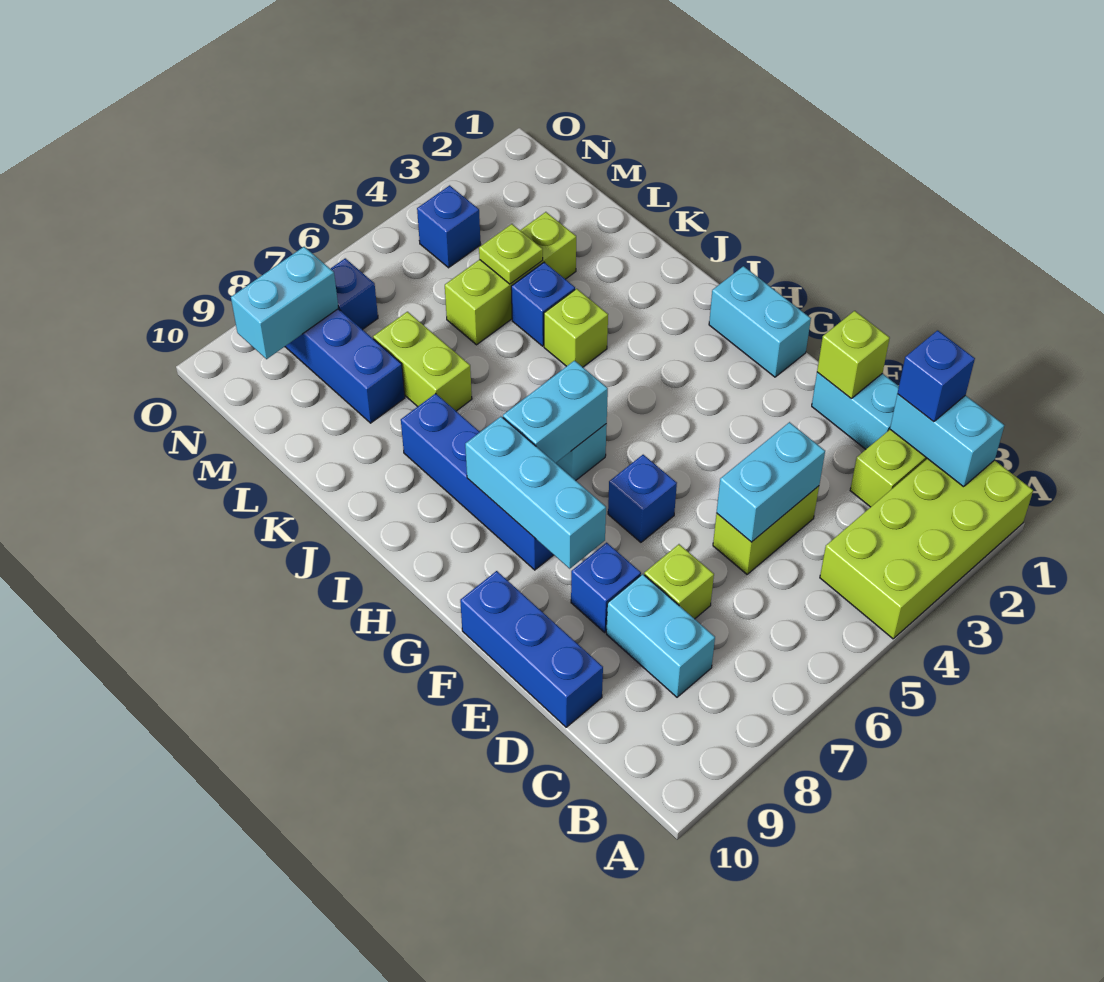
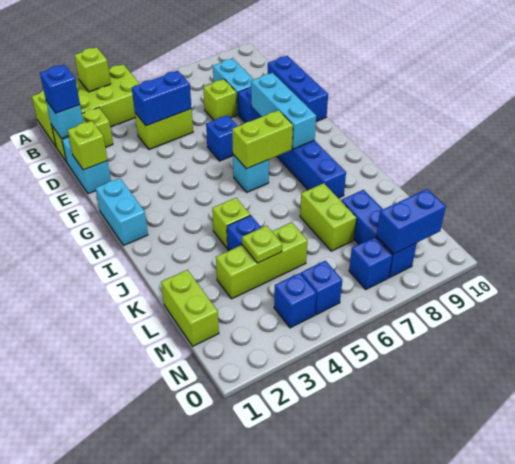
none -> lime brick A3 level 2
cyan brick B1:C1 level 2 -> cyan brick C1 level 2
cyan brick D4:D5 level 2 -> blue brick D4:D5 level 2
cyan brick H6:H7 level 2 -> lime brick H6:H7 level 2
none -> lime brick L1:M1 level 1
none -> blue brick N5 level 1
cyan brick N8:N9 level 2 -> blue brick N8:N9 level 2

